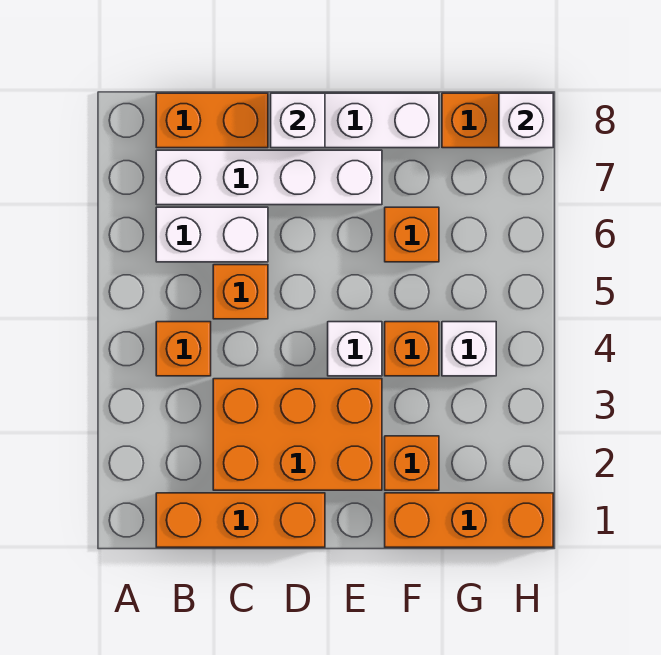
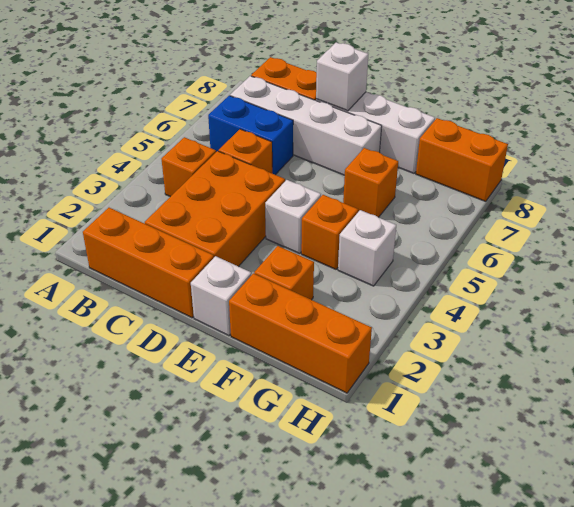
white brick B6:C6 level 1 -> blue brick B6:C6 level 1
orange brick C2:E3 level 1 -> orange brick C2:D4 level 1
white brick H8 level 2 -> white brick E1 level 1

